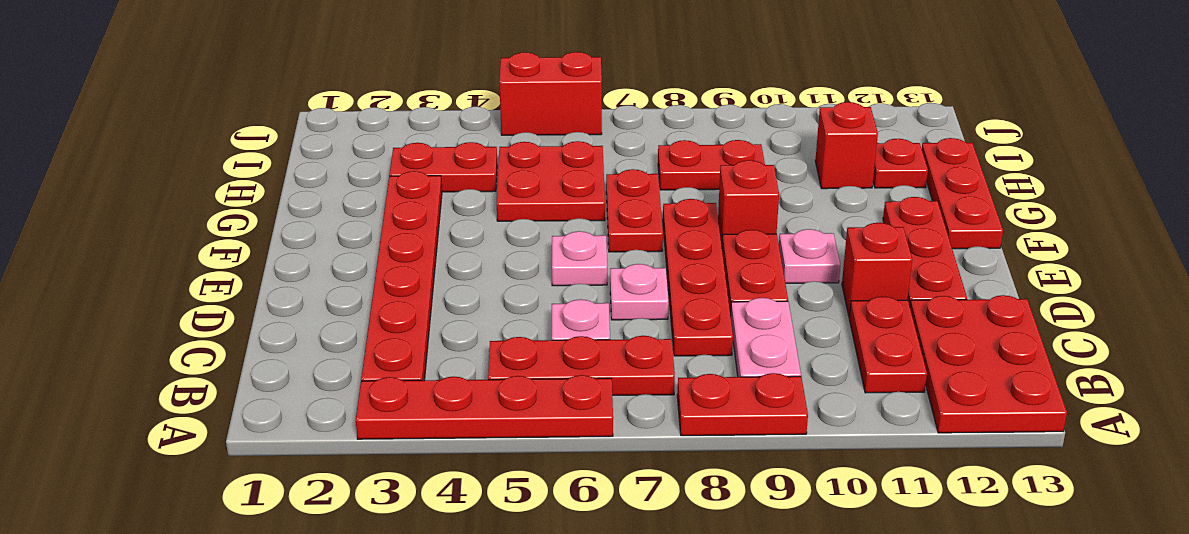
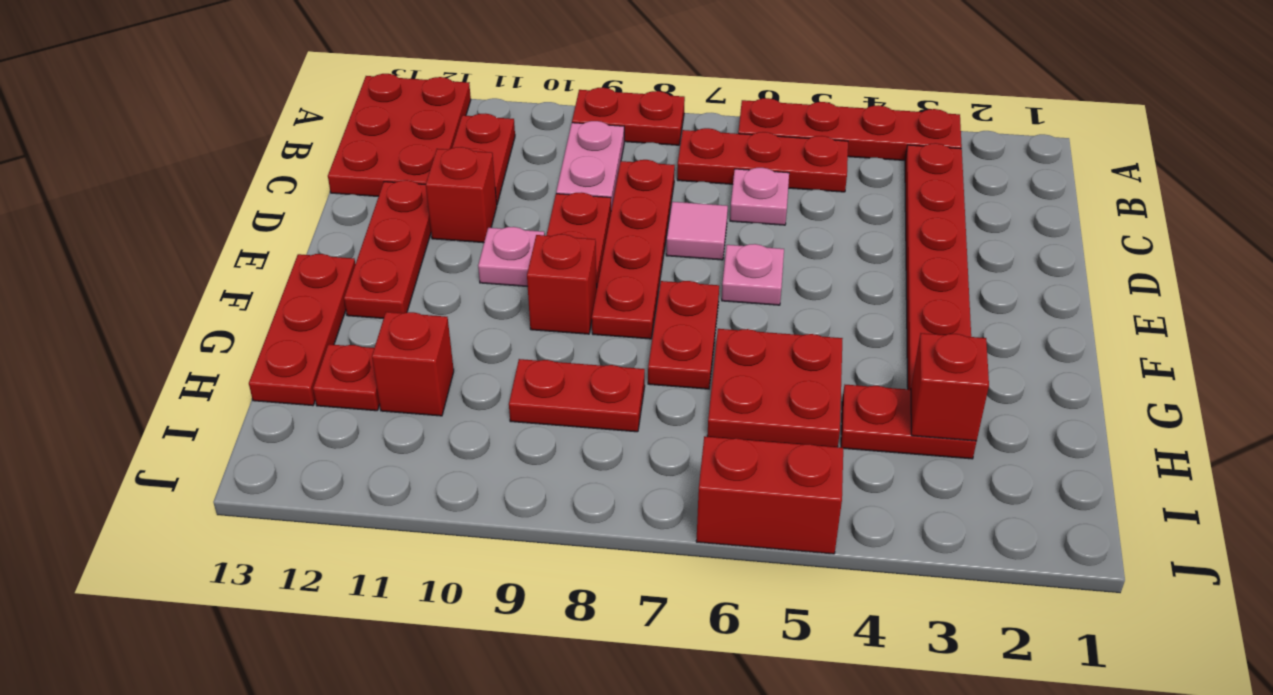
pink plate D7 level 1 -> pink tile D7 level 1
none -> red brick H3 level 2

